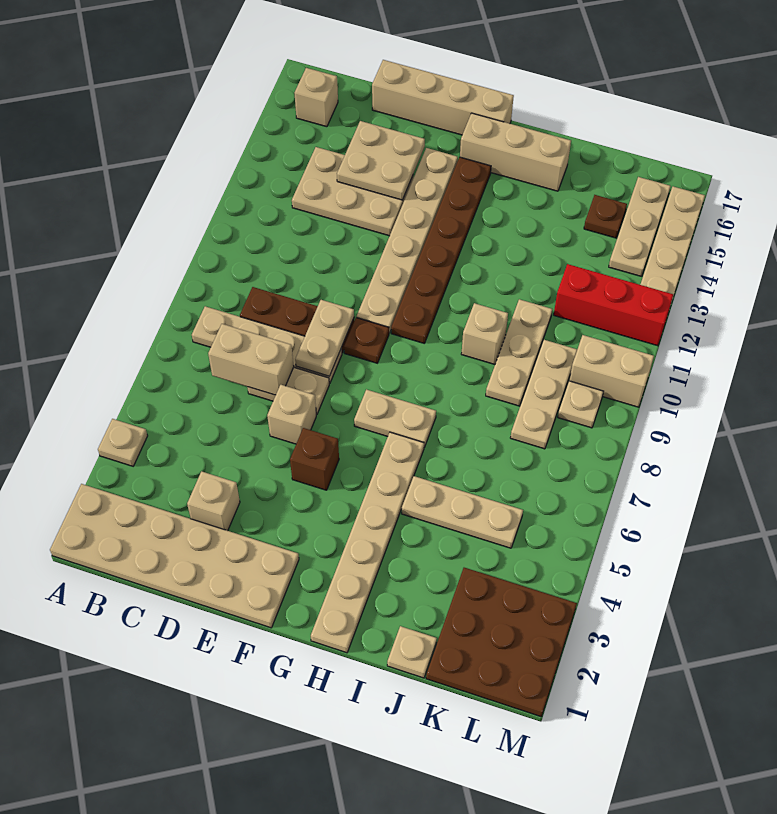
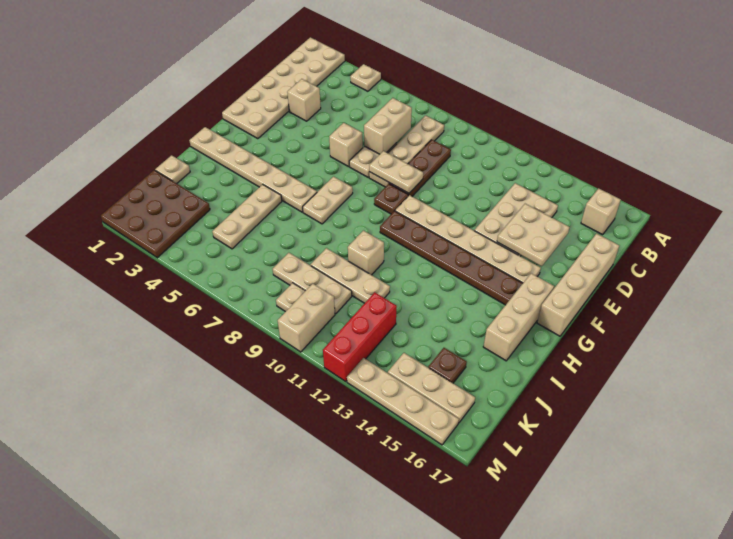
brown brick F5 level 1 -> none

